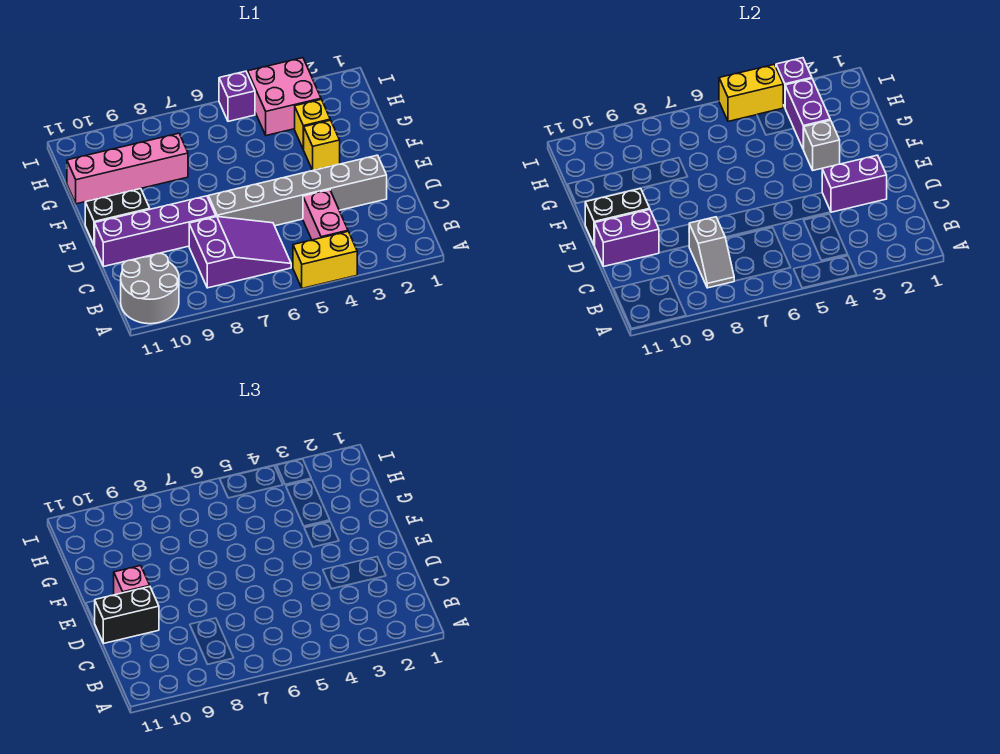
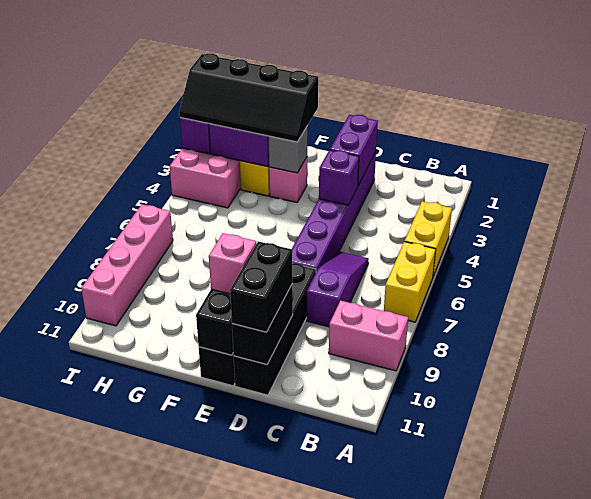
grey round brick A10:B11 level 1 -> none
pink brick B4:C4 level 1 -> pink brick A9:B9 level 1
purple slope B6:C8 level 1 top 8 -> purple slope C6:C8 level 1 top 8
grey slope B8:C8 level 2 top C -> none
grey brick D2:D7 level 1 -> purple brick D2:D7 level 1
purple brick D8:D11 level 1 -> black brick D8:D11 level 1
purple brick D10:D11 level 2 -> black brick D10:D11 level 2
none -> black slope F2:I3 level 3 top 2
yellow brick F3 level 1 -> pink brick F3 level 1
pink brick G8:G11 level 1 -> pink brick I7:I10 level 1
yellow brick I4:I5 level 2 -> yellow brick A6:A7 level 1
purple brick I5 level 1 -> purple brick D4 level 2

